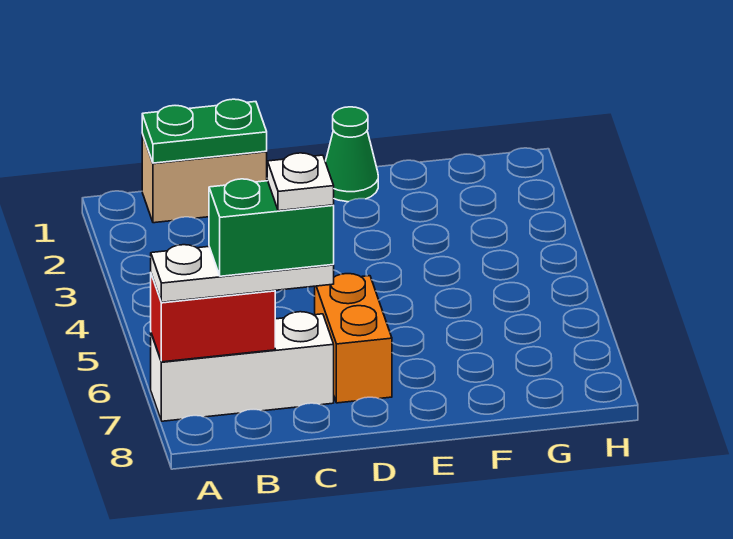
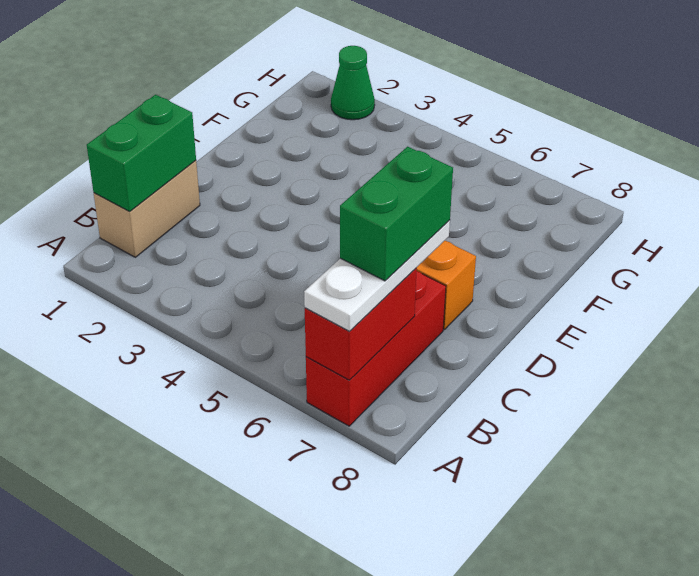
white brick A7:C7 level 1 -> red brick A7:C7 level 1
green plate B1:C1 level 2 -> green brick B1:C1 level 2
white plate C7 level 5 -> none
green cone E1 level 1 -> green cone H2 level 1

